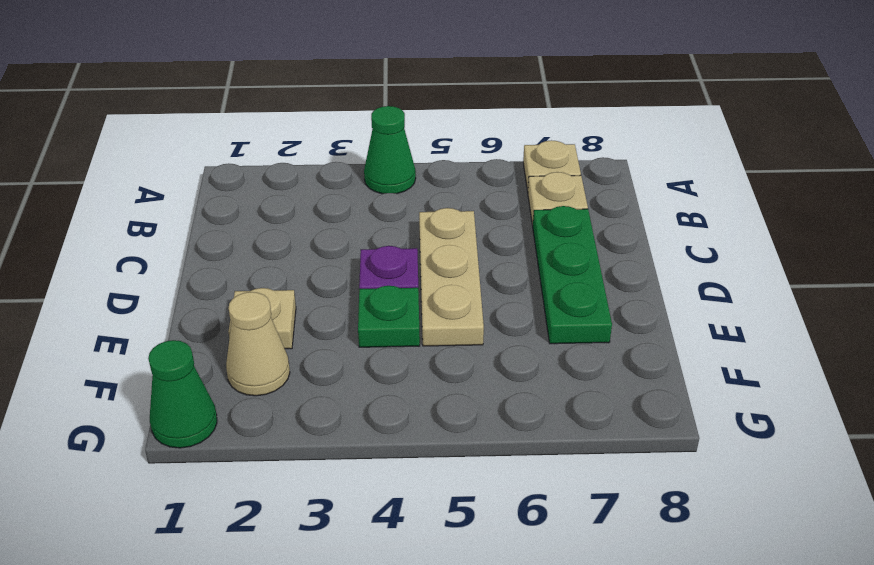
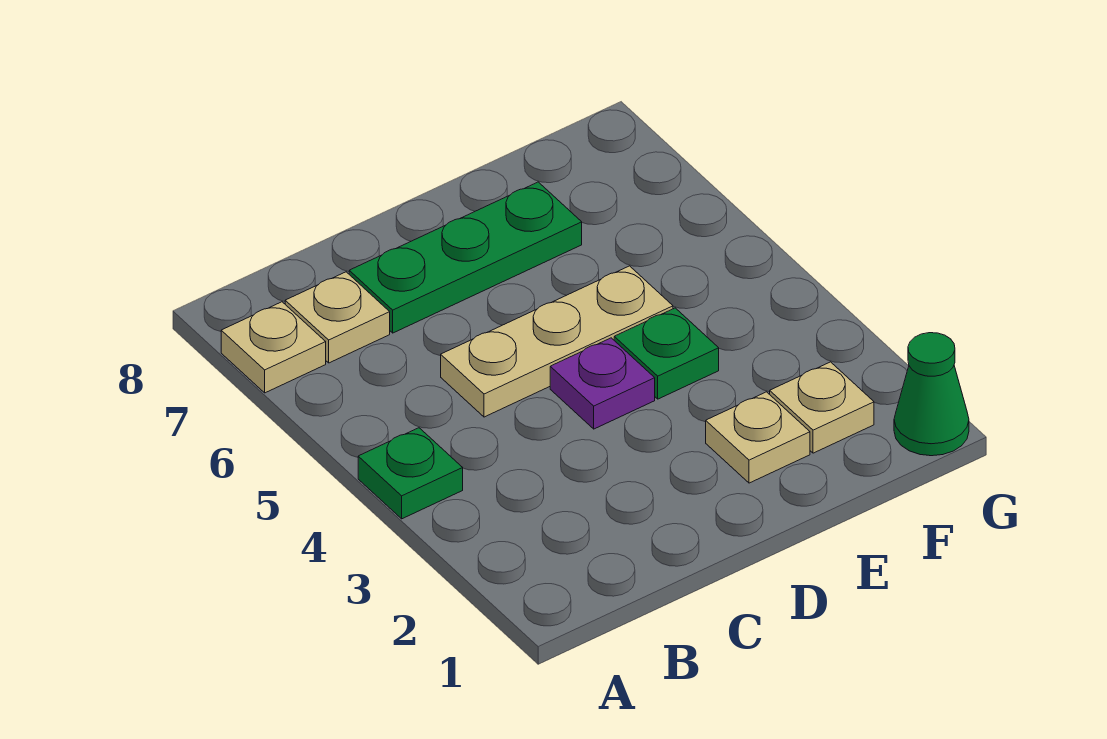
green cone A4 level 1 -> green plate A4 level 1
tan cone F2 level 1 -> tan plate F2 level 1

